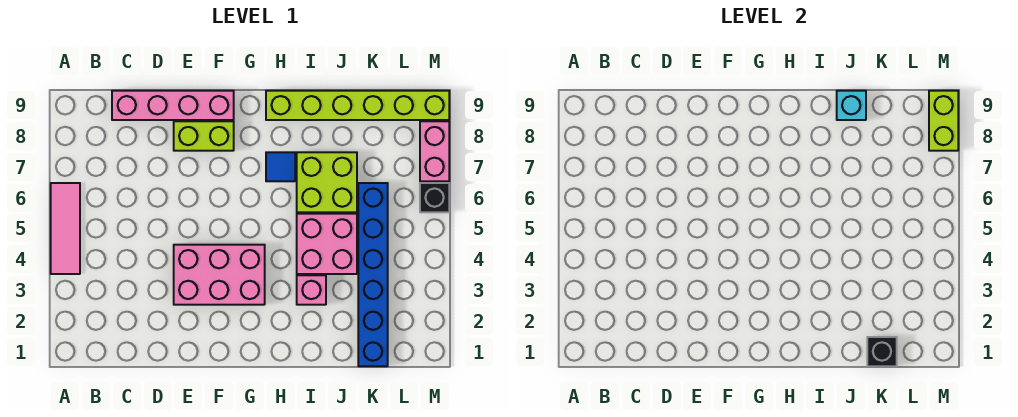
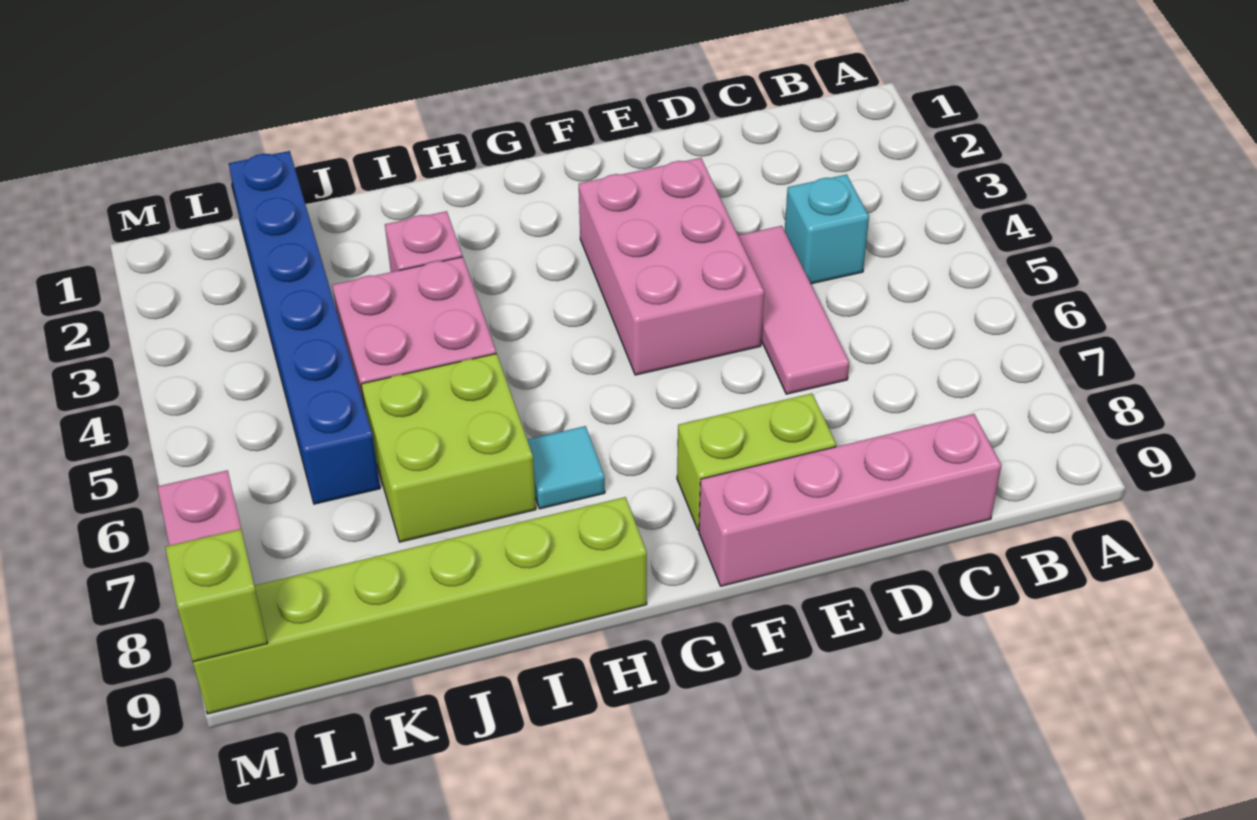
pink tile A4:A6 level 1 -> pink tile D4:D6 level 1
pink brick E3:G4 level 1 -> pink brick E3:F5 level 1
blue tile H7 level 1 -> cyan tile H7 level 1
cyan brick J9 level 2 -> cyan brick C4 level 1
black brick K1 level 2 -> none
black brick M6 level 1 -> none
lime brick M8:M9 level 2 -> lime brick M9 level 2

